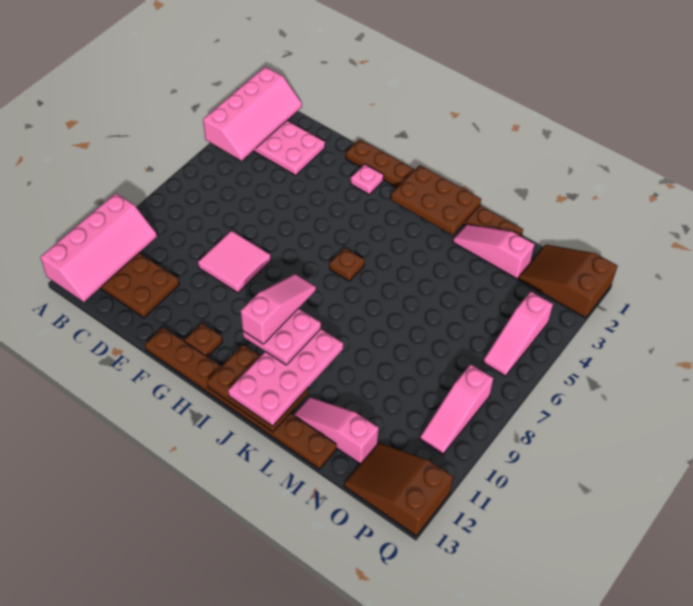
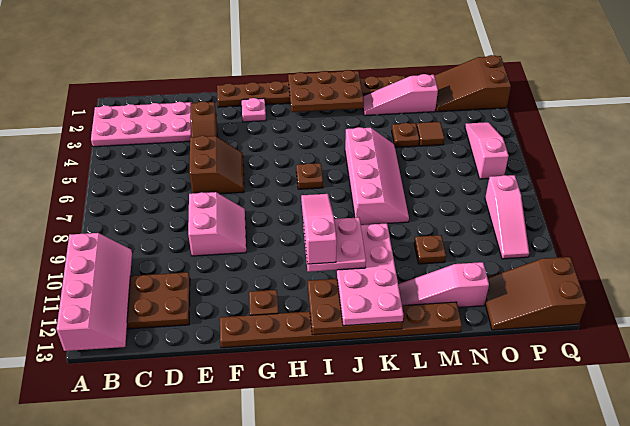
pink slope A1:B4 level 2 top A -> pink slope K5:L8 level 1 top K
none -> brown slope E3:E4 level 1 top 3
none -> brown slope E5:F6 level 1 top E
pink tile E8:F9 level 1 -> pink slope E8:F9 level 1 top E
none -> brown plate M4 level 1
none -> brown plate M10 level 1
none -> brown tile N4 level 1
pink slope P4:P6 level 1 top 4 -> pink slope P4:P6 level 1 top 6

